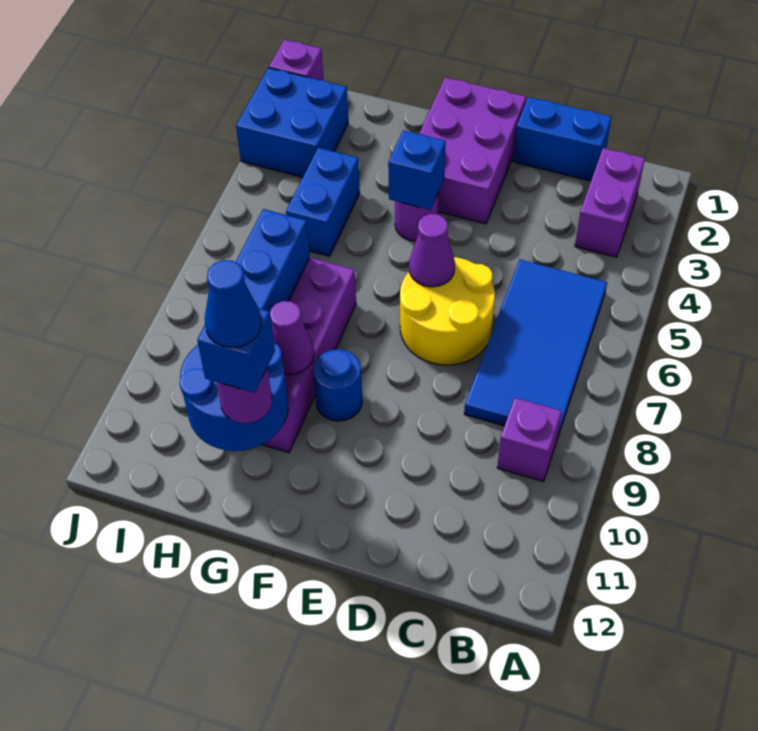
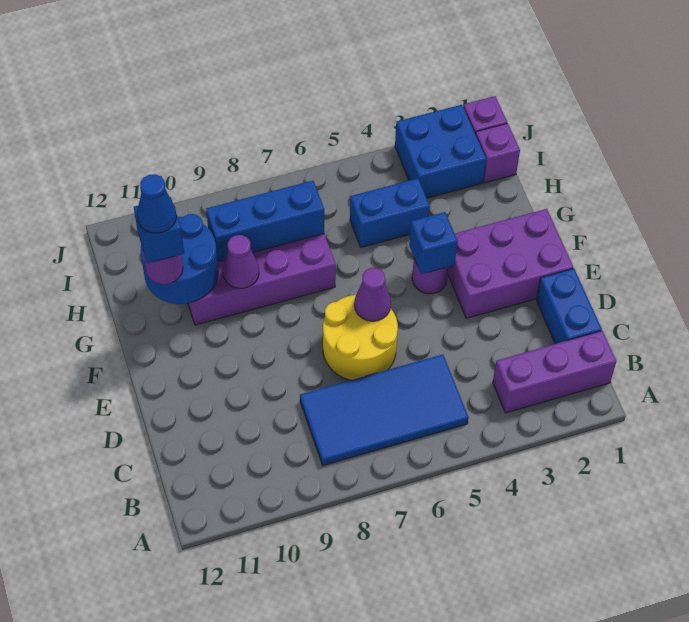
purple brick B2:B3 level 1 -> purple brick B1:B3 level 1
purple brick B9 level 1 -> purple brick I1 level 1
blue round brick F9 level 1 -> none

